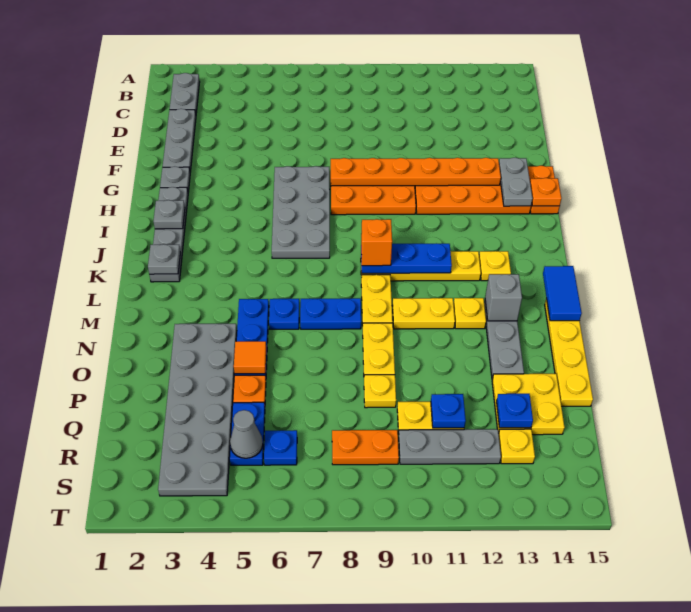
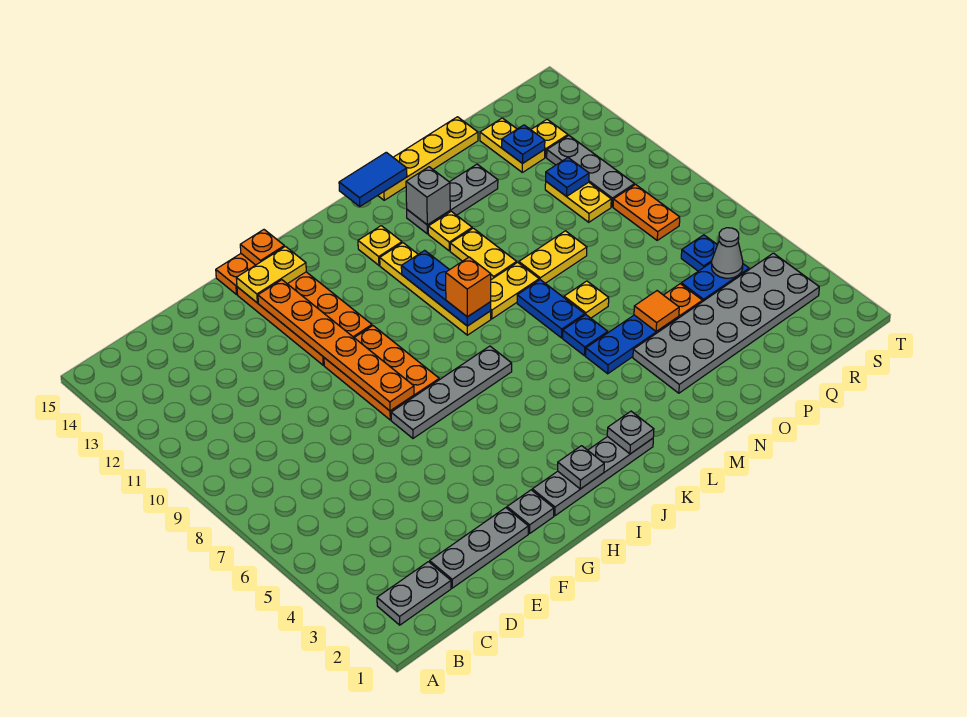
grey plate G6:J7 level 1 -> grey plate G7:J7 level 1
grey plate G14:H14 level 2 -> yellow plate G14:H14 level 2
yellow plate P9 level 1 -> yellow plate N7 level 1
yellow plate P13:Q14 level 1 -> yellow plate Q13:Q14 level 1

